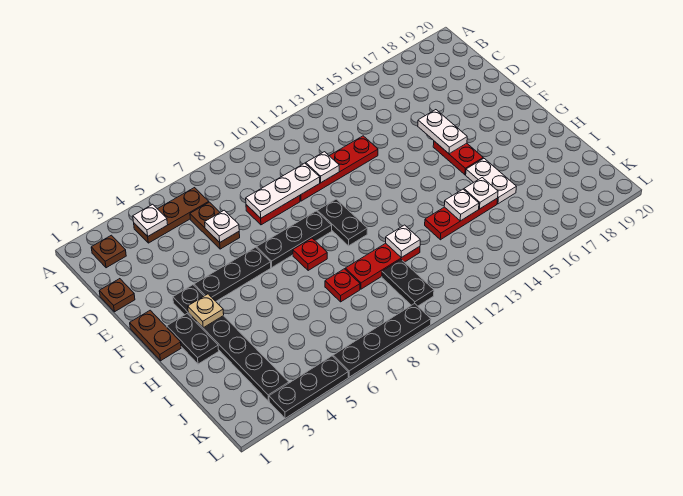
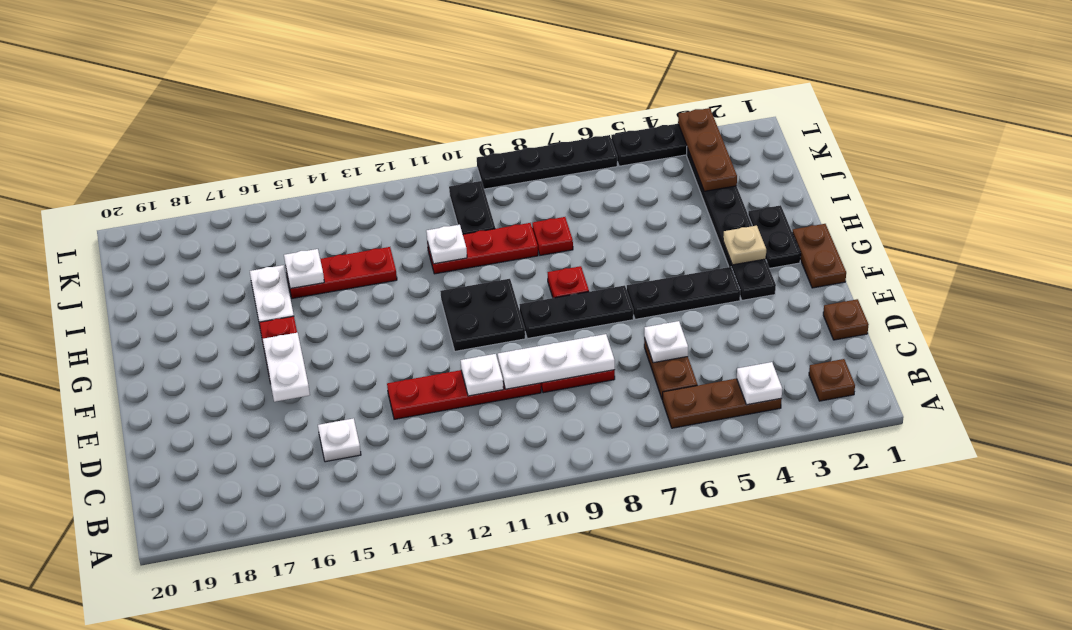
black plate F10:G10 level 1 -> black plate F10:G11 level 1
white plate I14 level 2 -> white plate C15 level 1
none -> brown plate J3:L3 level 2

